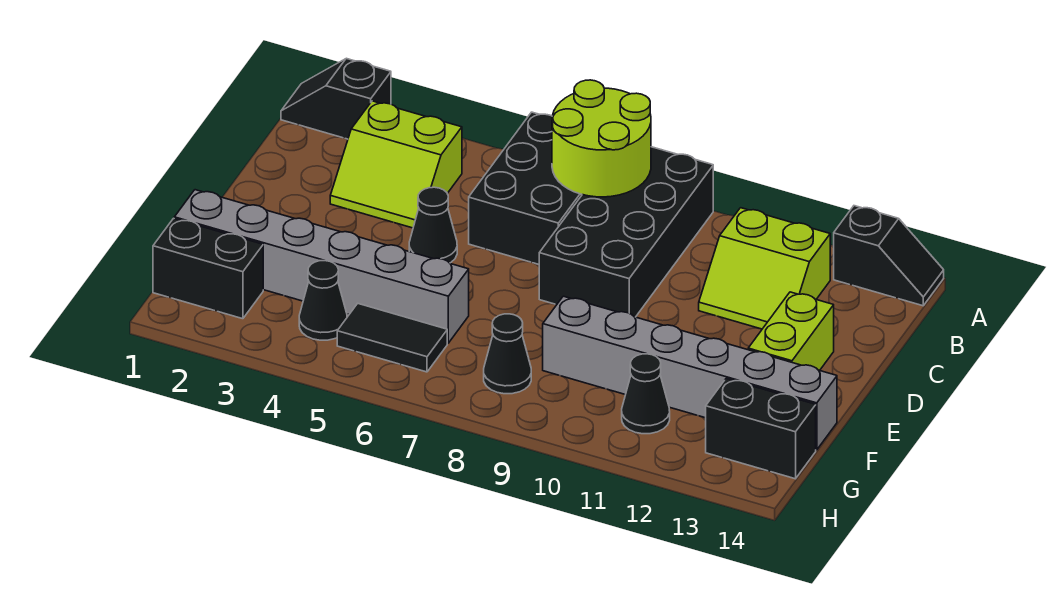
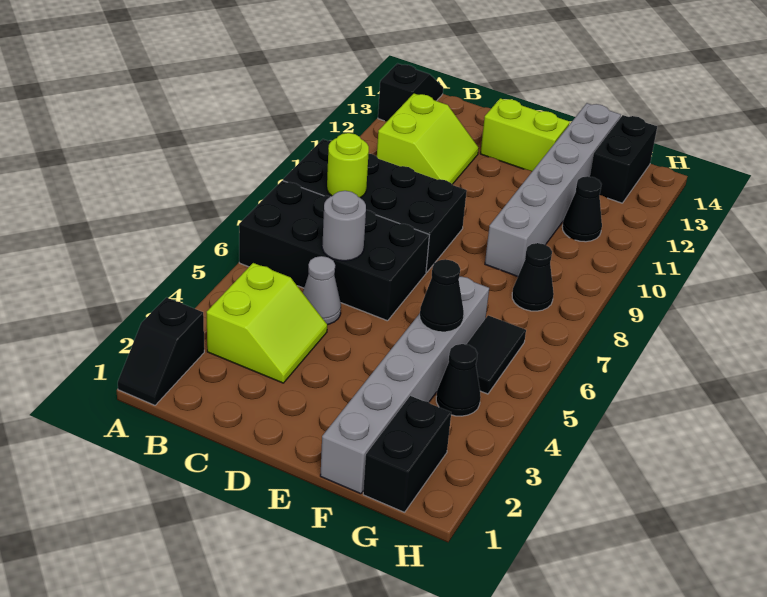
black brick A6:C7 level 1 -> black brick A6:D7 level 1
lime round brick A7:B8 level 2 -> lime round brick B8 level 2
none -> grey cone C5 level 1
none -> grey round brick C6 level 2
black cone D5 level 1 -> black cone F5 level 2

